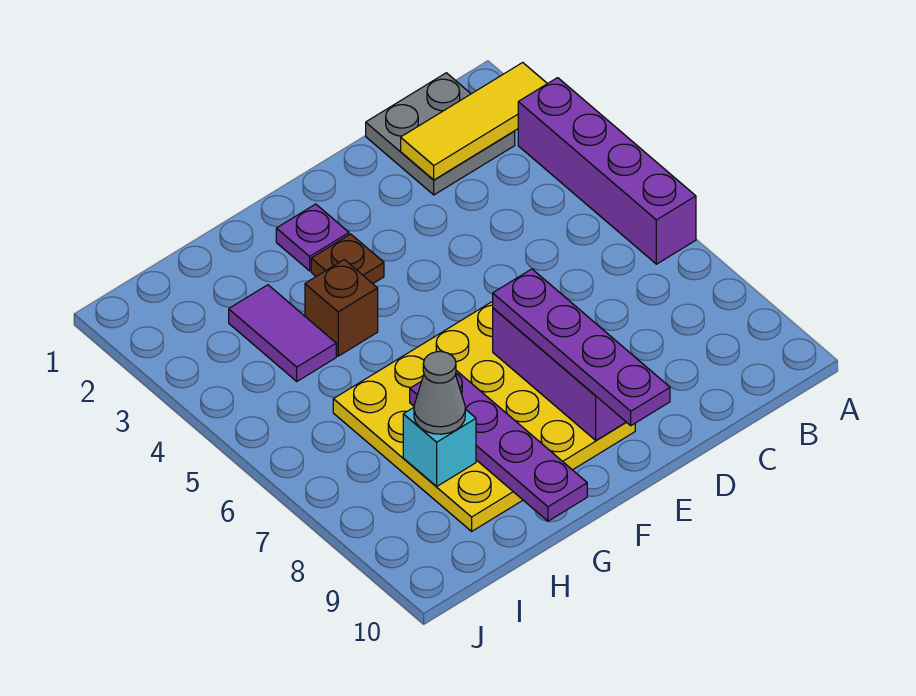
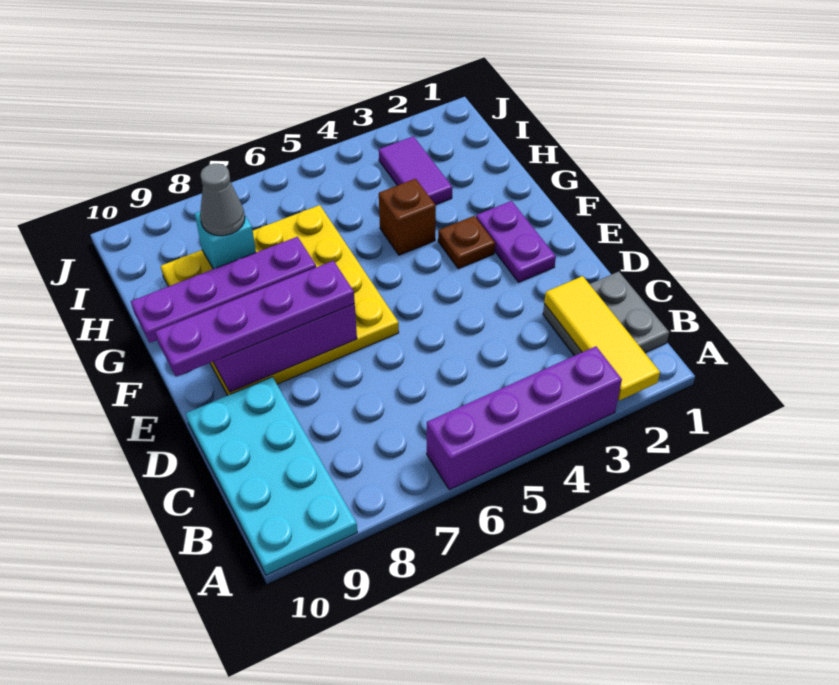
none -> cyan plate A9:D10 level 1
purple plate F2 level 1 -> purple plate E2:F2 level 1
purple tile H3:H4 level 1 -> purple tile H3:I3 level 1

